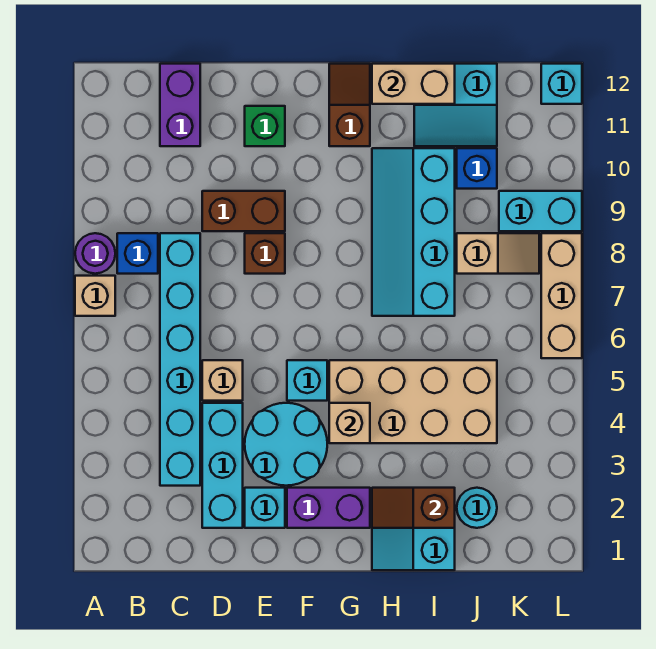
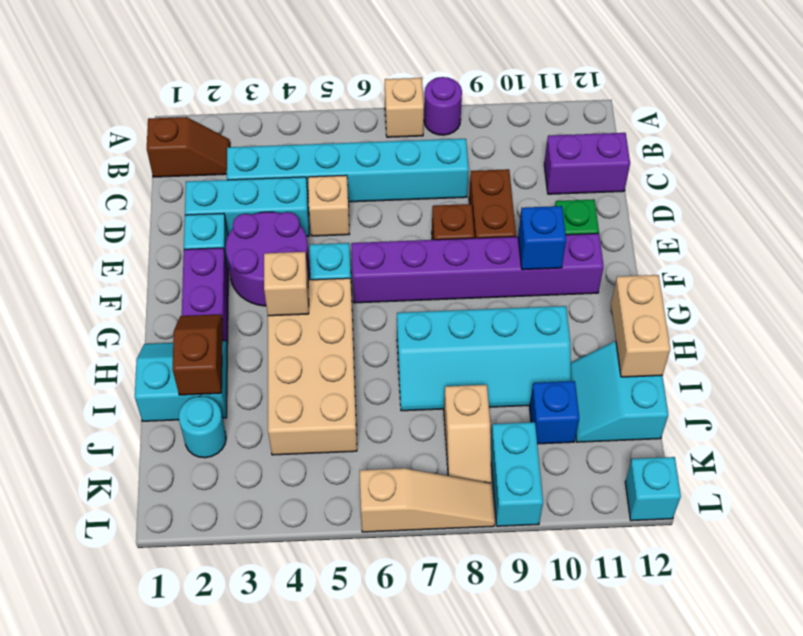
blue brick B8 level 1 -> blue brick F10 level 2
cyan round brick E3:F4 level 1 -> purple round brick E3:F4 level 1
none -> purple brick F6:F11 level 1
brown slope G11:G12 level 1 top 11 -> brown slope B1:B2 level 1 top 1
cyan slope H7:I10 level 1 top I -> cyan slope H7:I10 level 1 top H
tan brick L6:L8 level 1 -> tan slope L6:L8 level 1 top 6

